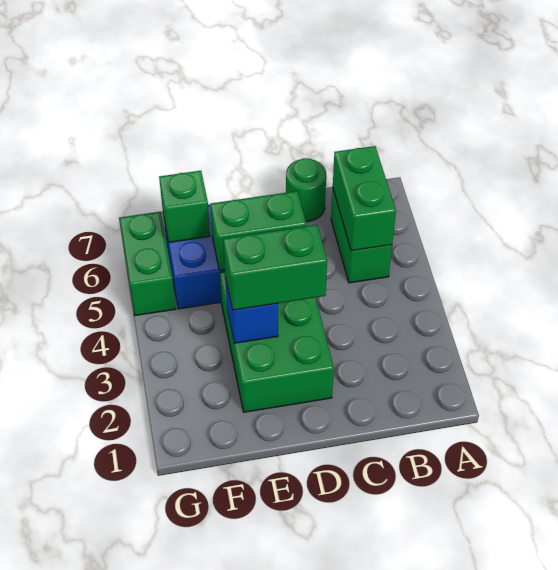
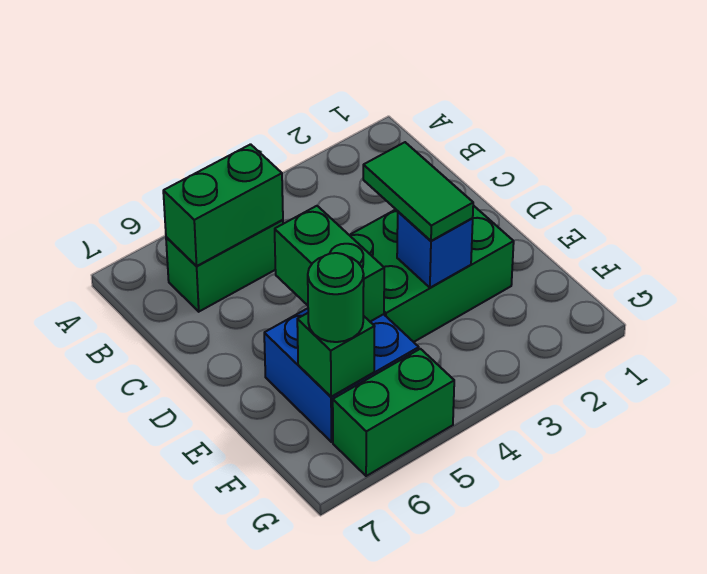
green round brick C7 level 1 -> green round brick F6 level 3
green brick D3:E3 level 3 -> green tile D3:E3 level 3

